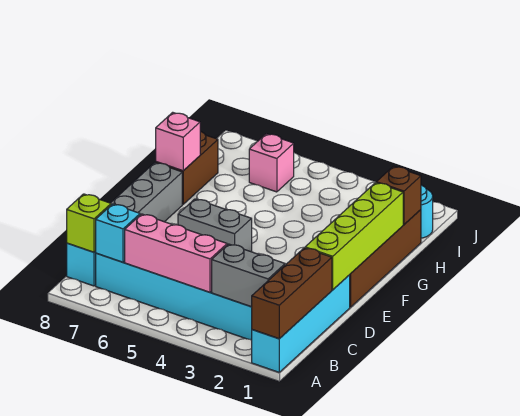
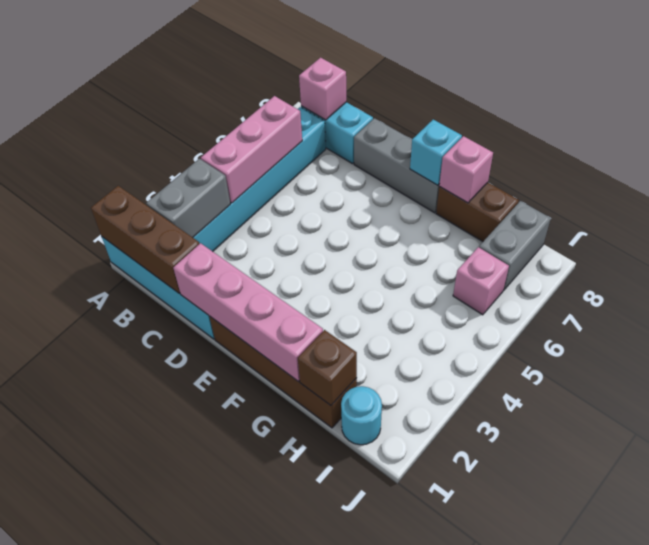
cyan brick B7 level 2 -> cyan brick F8 level 2
lime brick B8 level 2 -> pink brick B8 level 2
lime brick D1:G1 level 2 -> pink brick D1:G1 level 2
grey brick E5:E6 level 1 -> grey brick I7:I8 level 1

